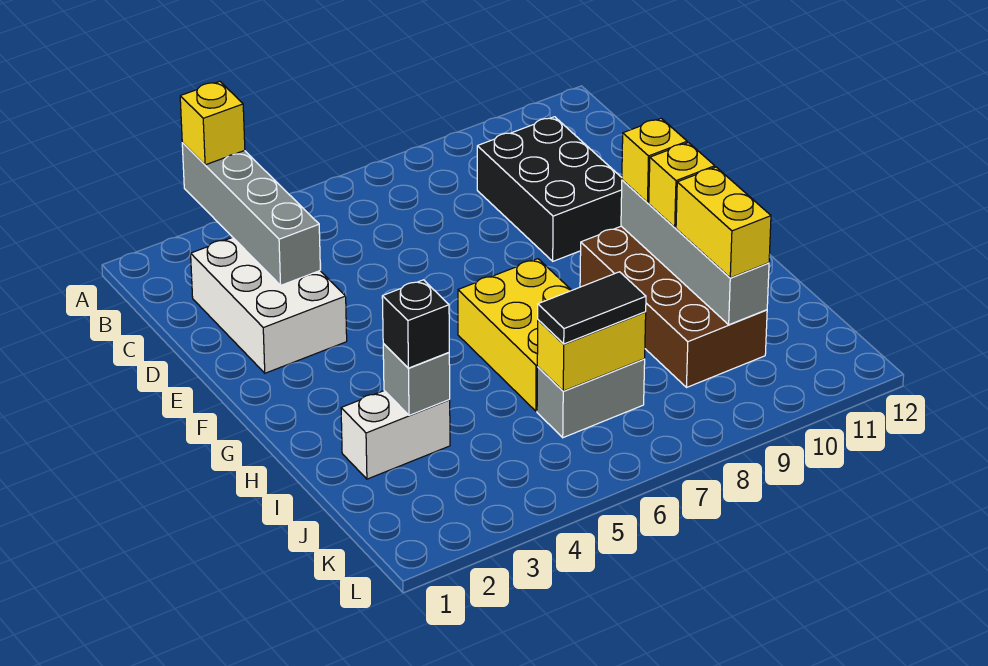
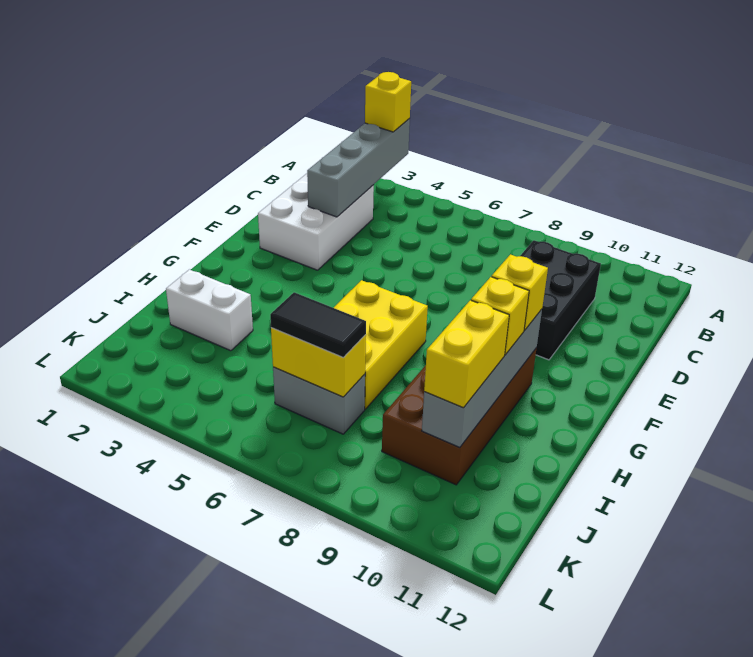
grey brick I3 level 2 -> none
black brick I3 level 3 -> none

